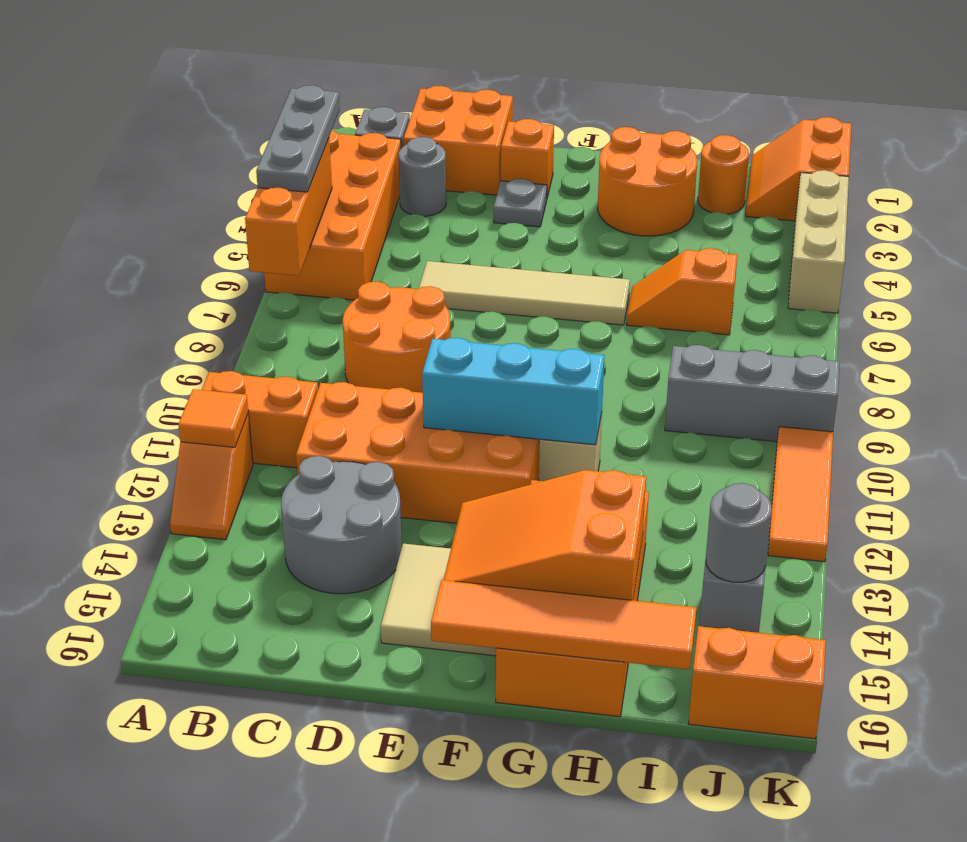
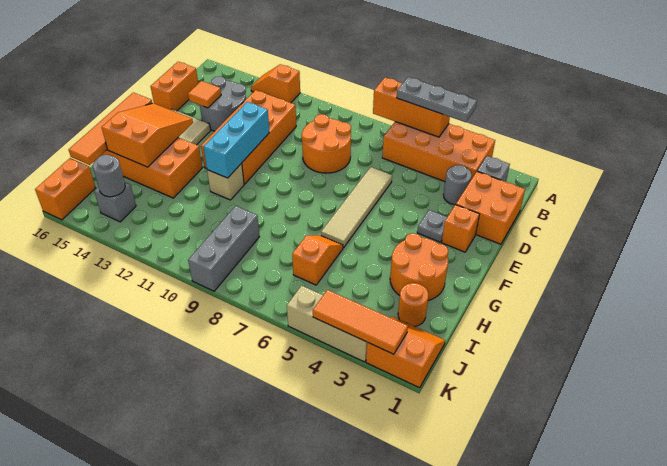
orange brick A11:B11 level 1 -> orange brick C16:D16 level 1
orange tile A12 level 2 -> orange tile D14 level 2
orange tile K10:K12 level 1 -> orange tile K2:K4 level 2

